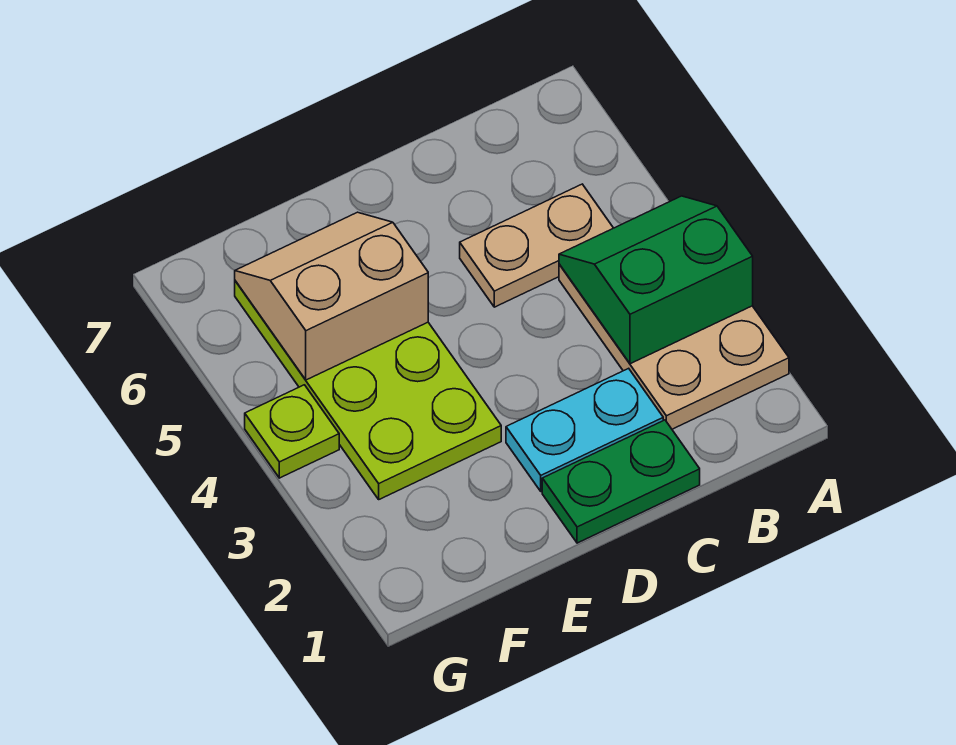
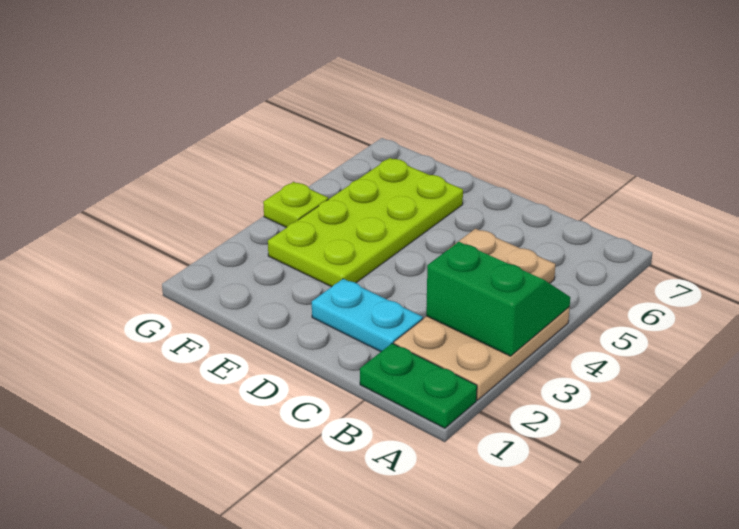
green plate C1:D1 level 1 -> green plate A1:B1 level 1
tan slope E5:F6 level 2 top 5 -> none

